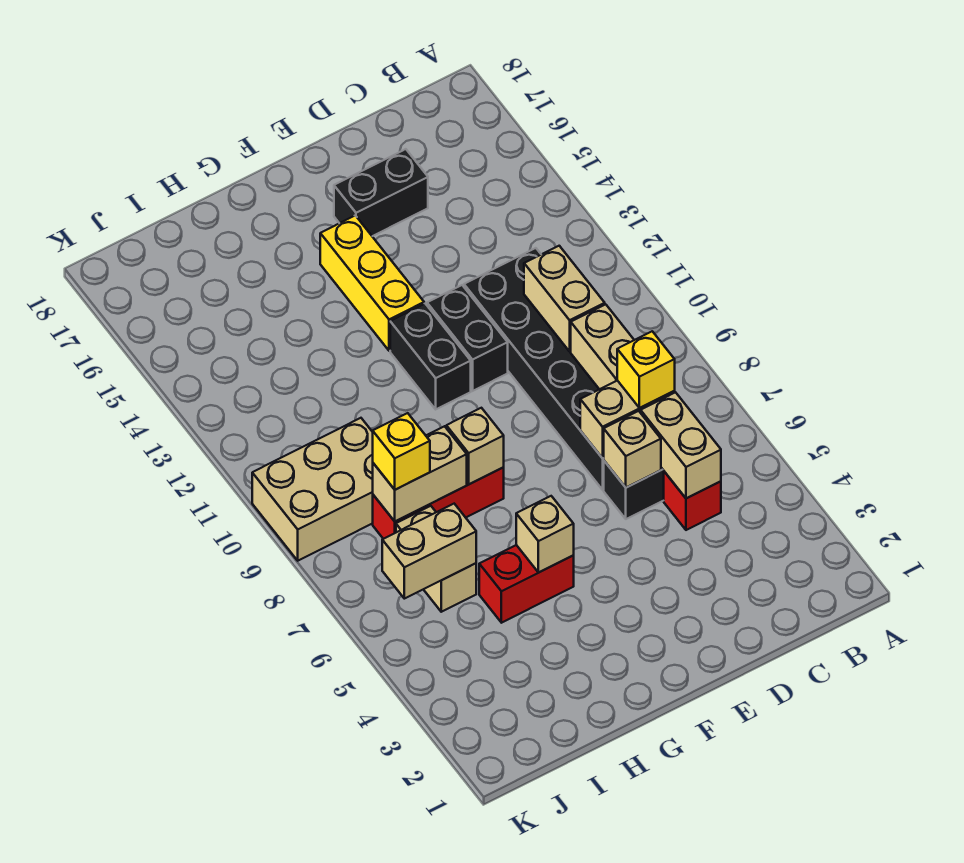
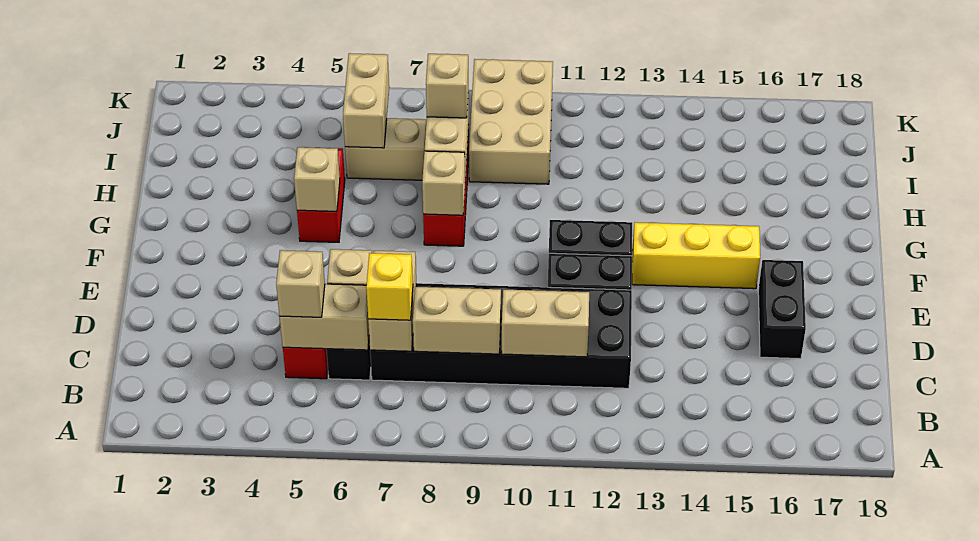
none -> tan brick C5 level 3
yellow brick I8 level 3 -> tan brick I8 level 3

